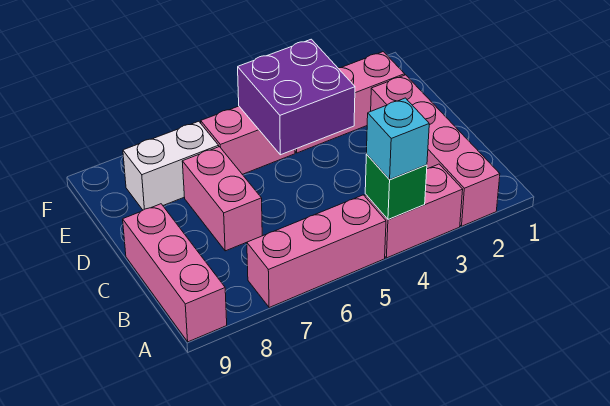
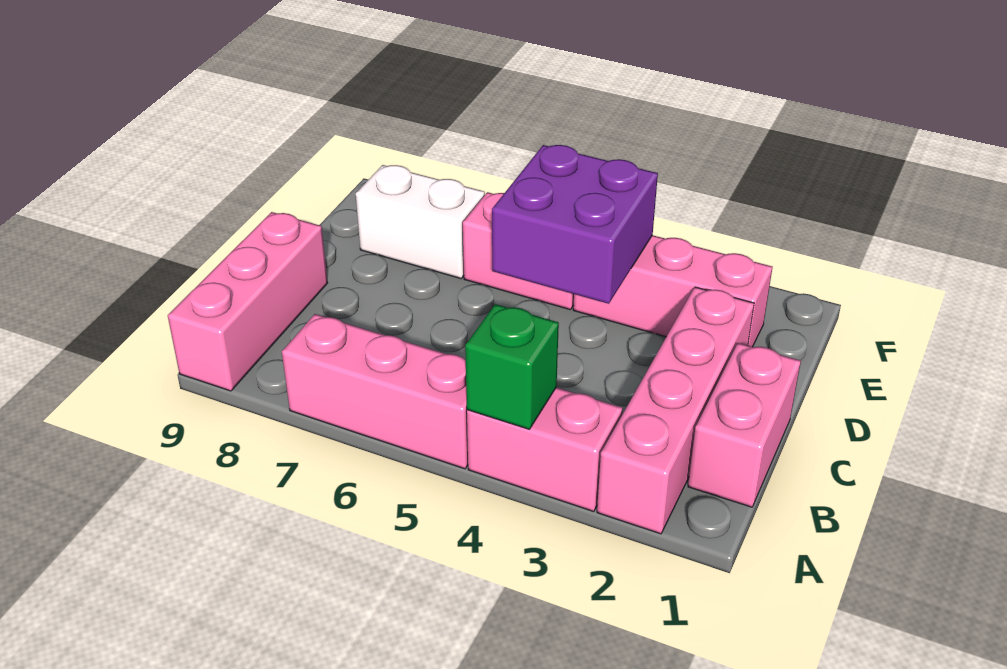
cyan brick A4 level 3 -> none
pink brick C7:D7 level 1 -> pink brick B1:C1 level 1

